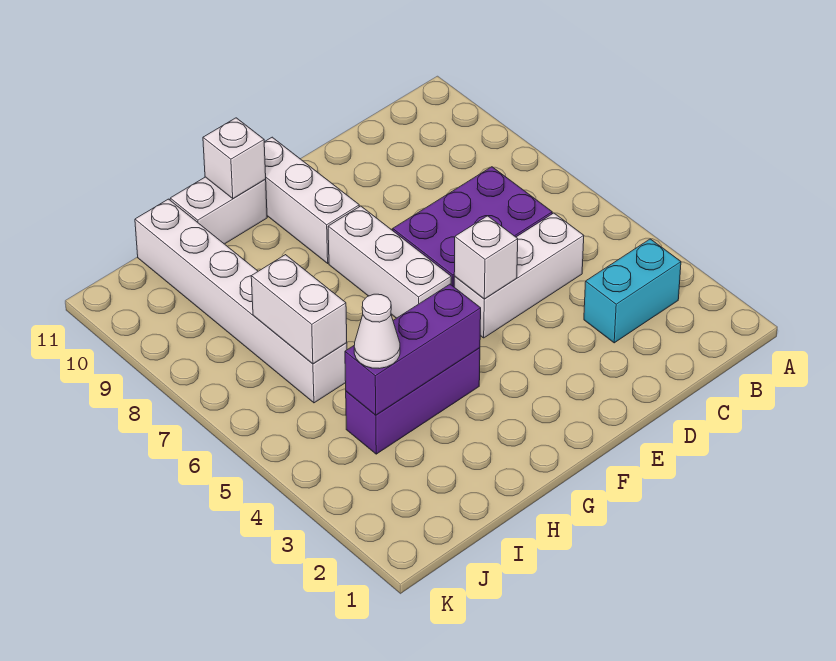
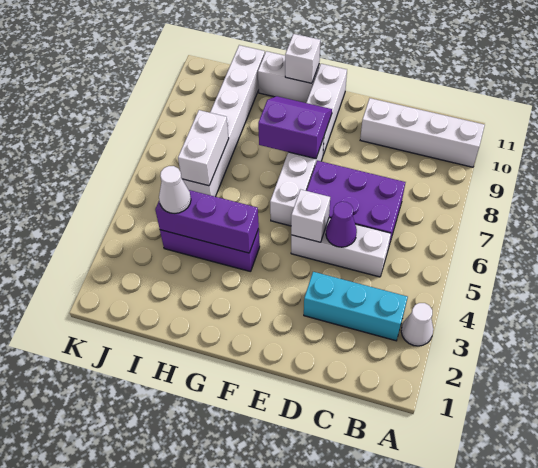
none -> white cone A3 level 1
none -> white brick A10:D10 level 1
cyan brick B3:C3 level 1 -> cyan brick B3:D3 level 1
none -> purple cone D5 level 2
none -> purple slope F8:G9 level 2 top 8

